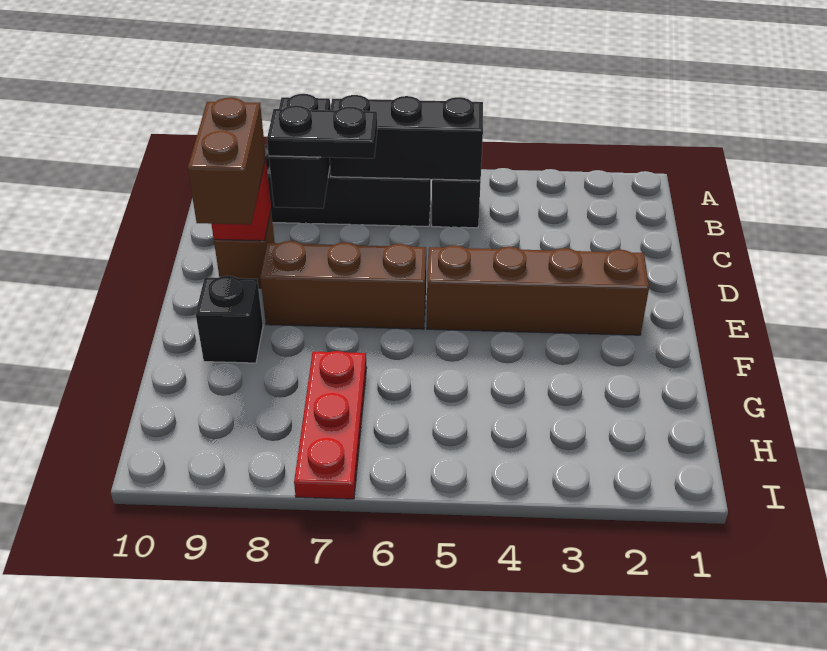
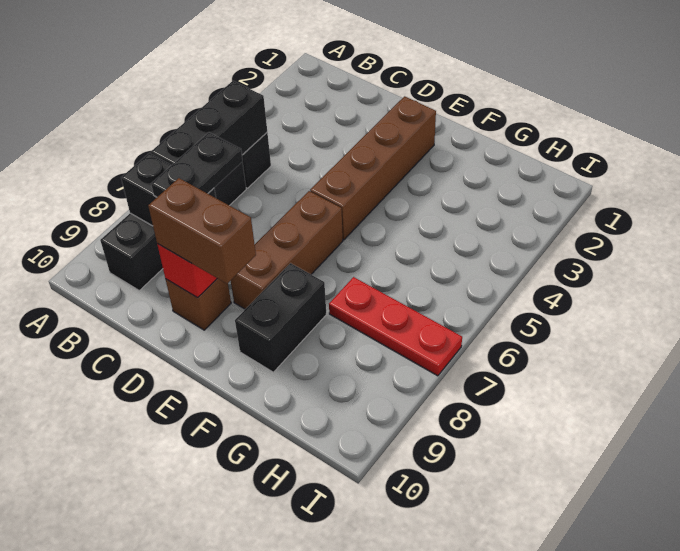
black brick F9 level 1 -> black brick F8:F9 level 1

